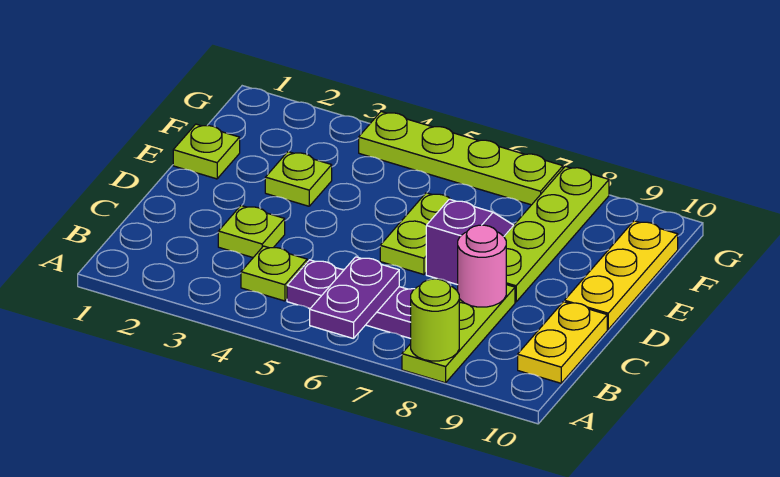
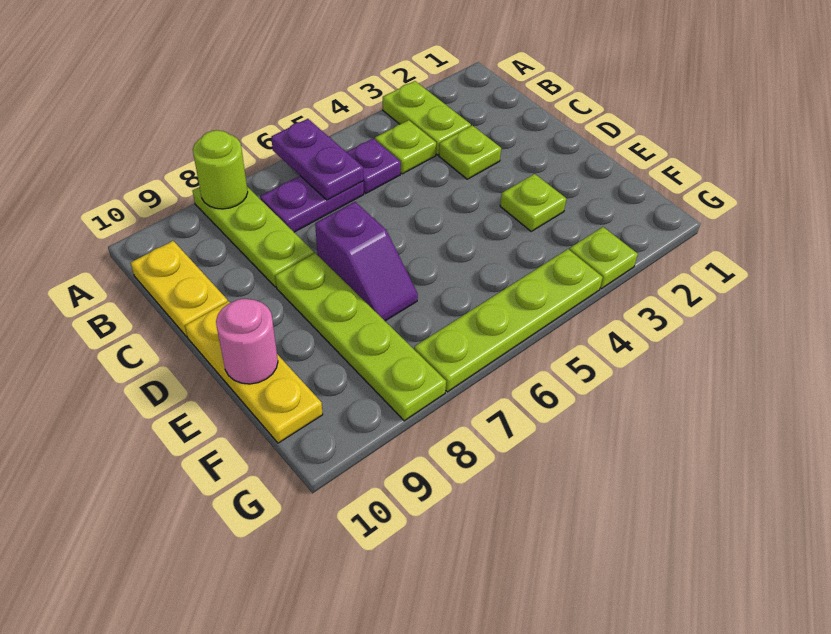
pink round brick C8 level 2 -> pink round brick E10 level 2
lime plate D6:E6 level 1 -> lime plate A3:B3 level 1
lime plate E1 level 1 -> lime plate G3 level 1

